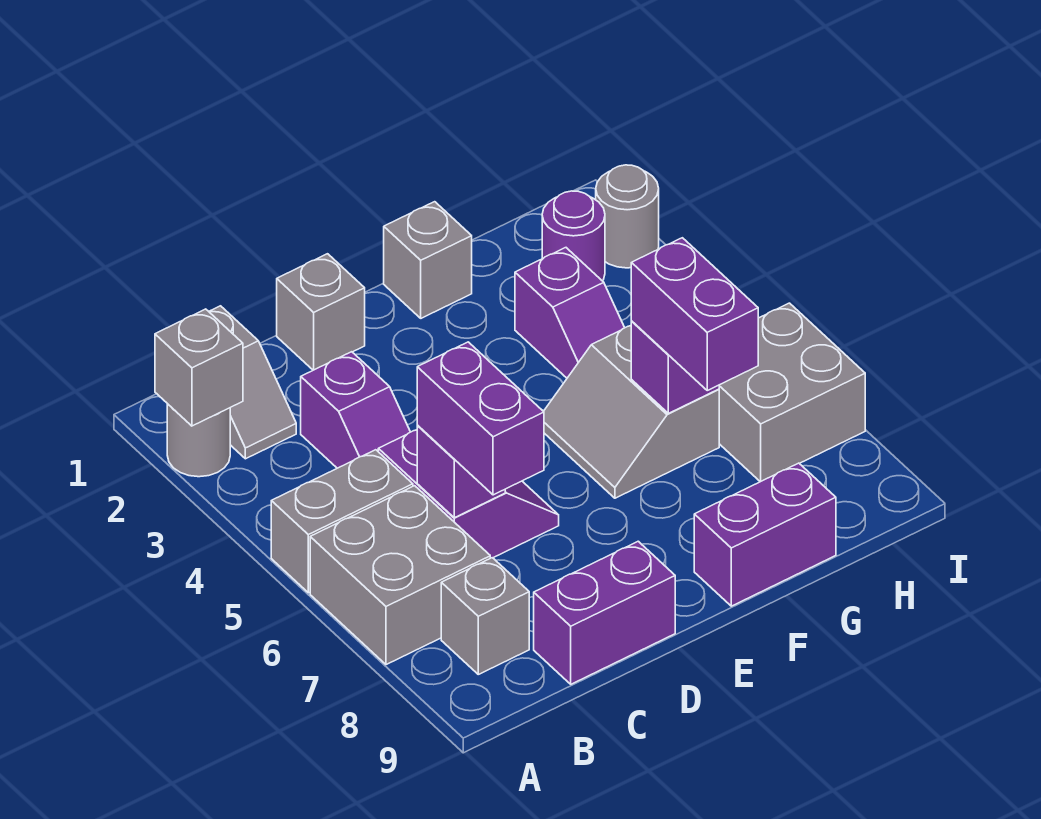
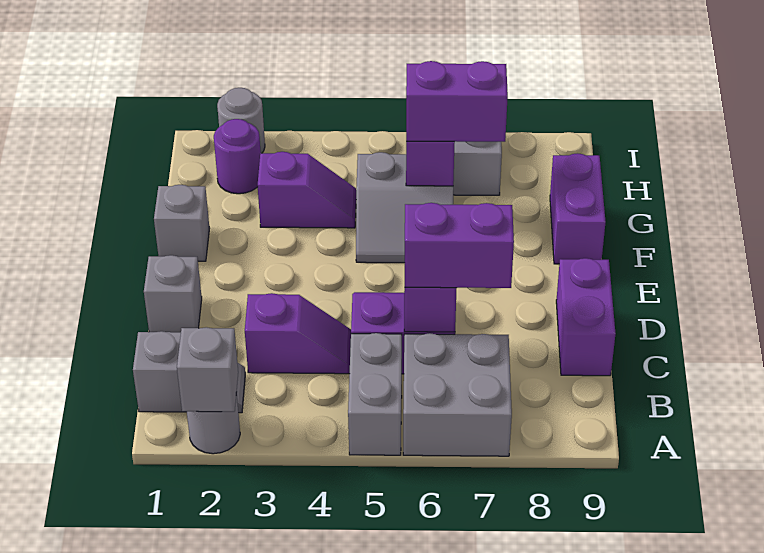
grey brick B8 level 1 -> none

